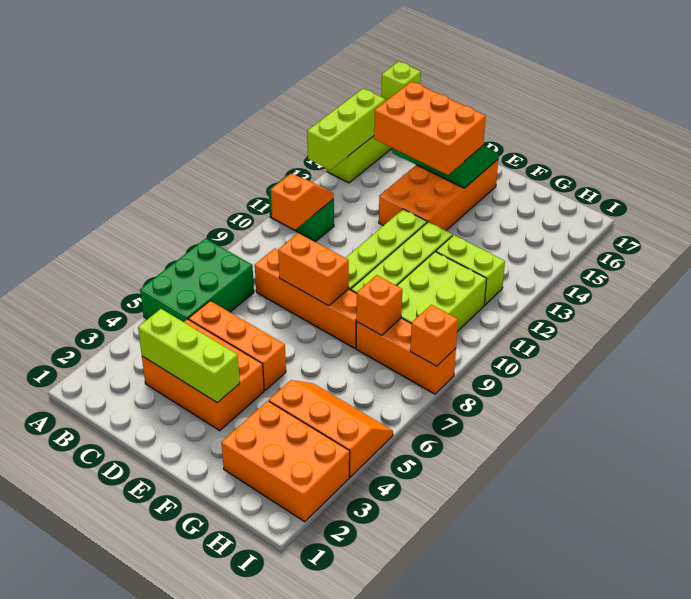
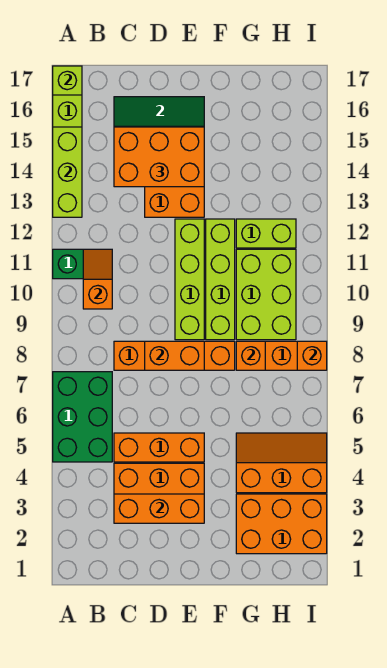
lime brick C3:E3 level 2 -> orange brick C3:E3 level 2

